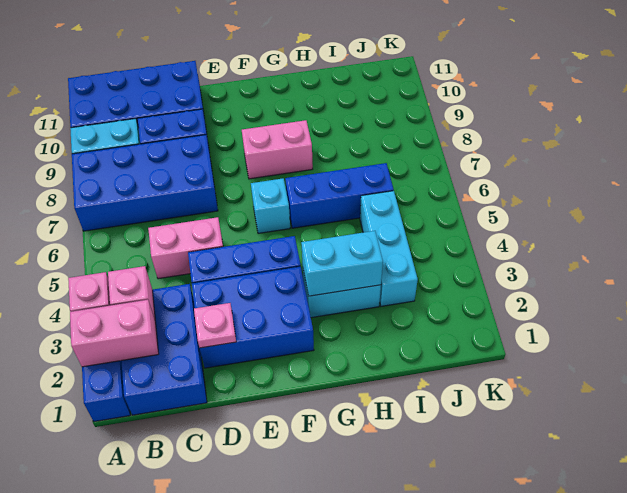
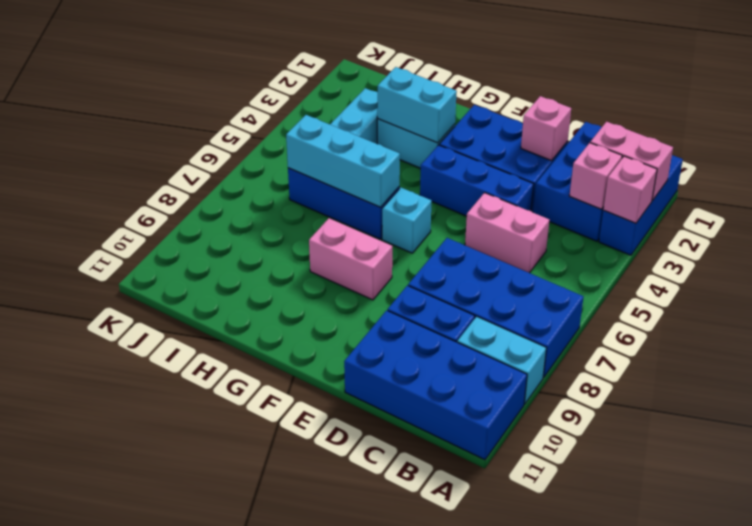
pink plate D2 level 2 -> pink brick D2 level 2
none -> cyan brick G6:I6 level 2

